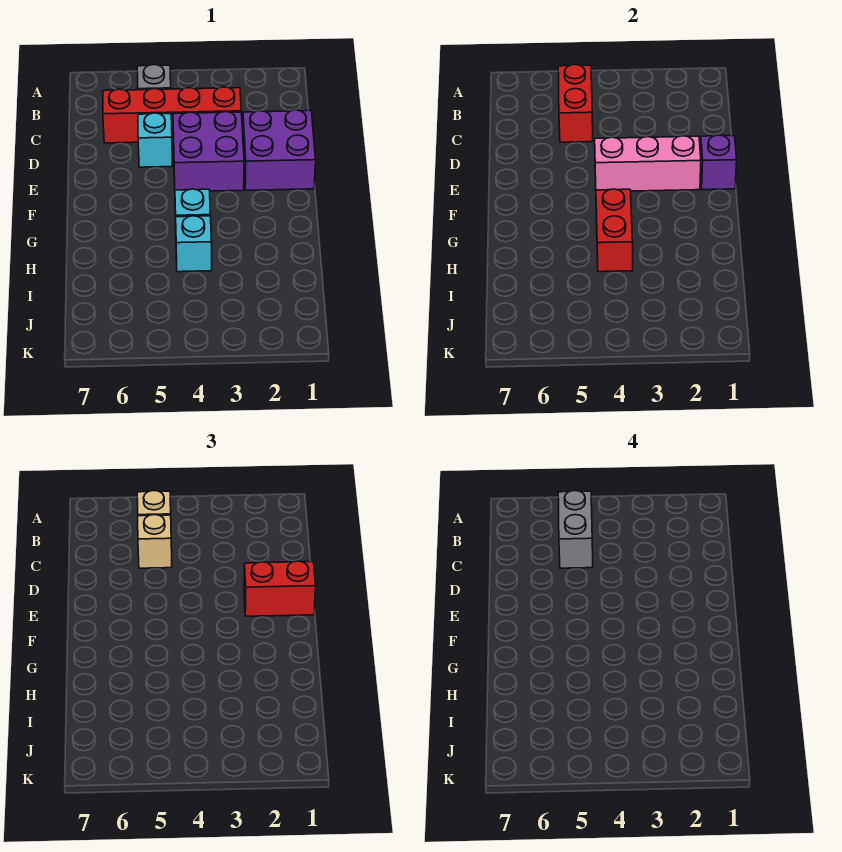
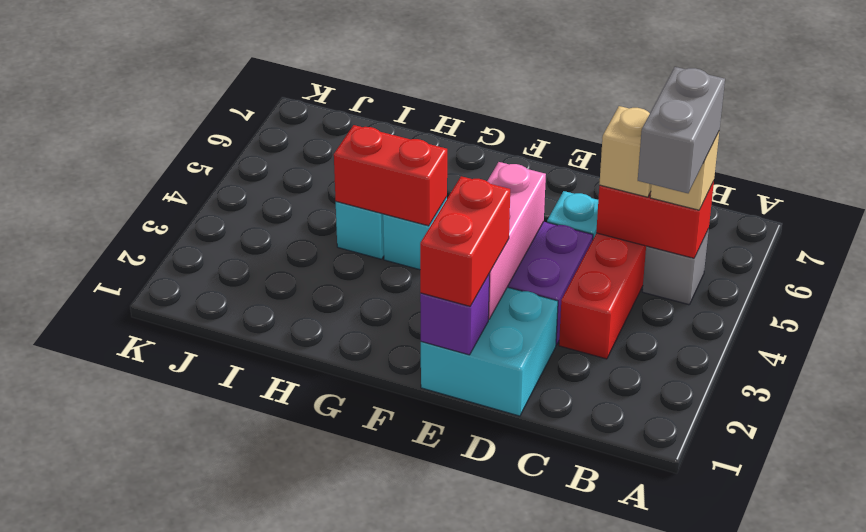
grey brick B5:C5 level 4 -> grey brick B4:B5 level 4
purple brick D1:E2 level 1 -> cyan brick D1:E2 level 1

